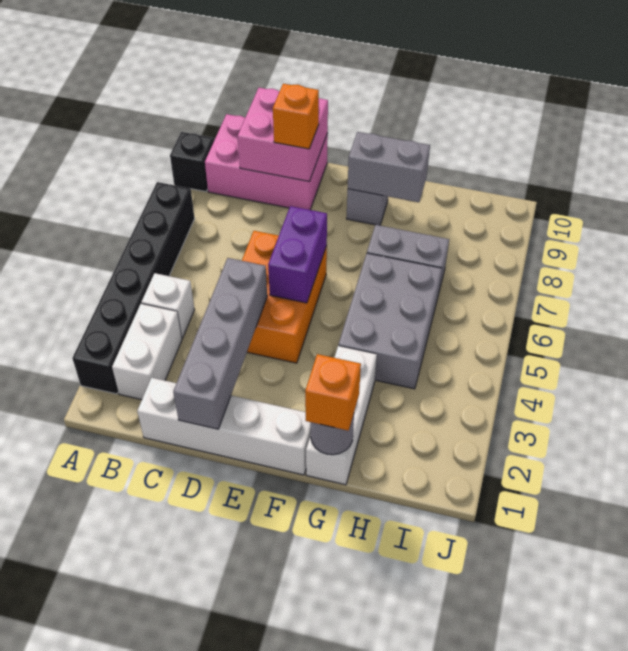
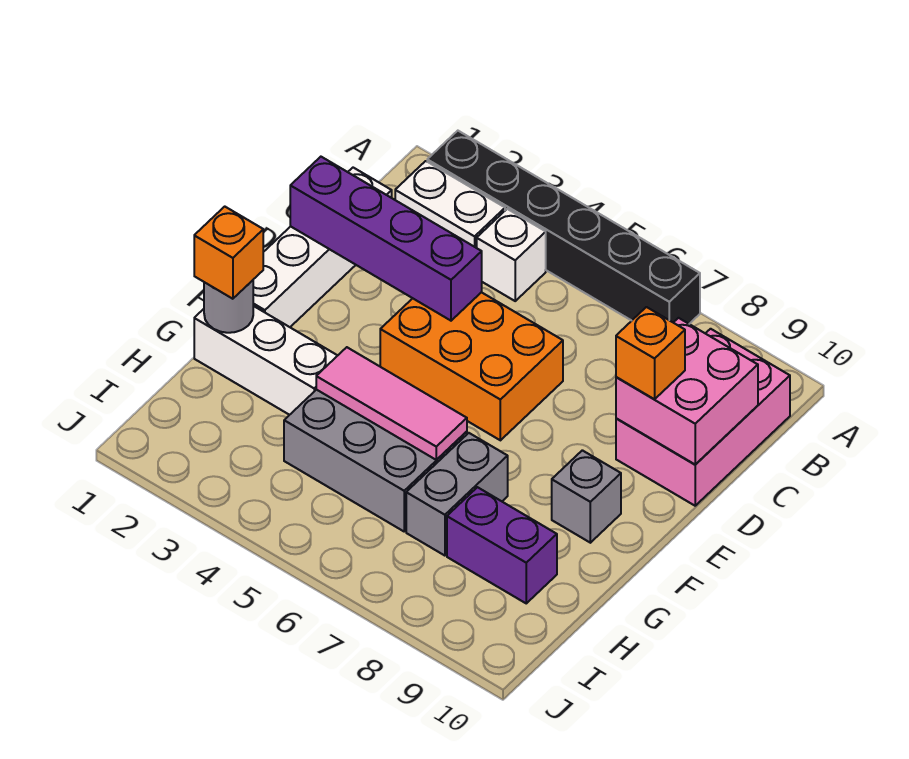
black brick A9 level 1 -> none
grey brick D1:D4 level 2 -> purple brick D1:D4 level 2
purple brick E5:E6 level 2 -> purple brick H8:H9 level 1
grey brick F9:G9 level 2 -> none
none -> pink tile G4:G6 level 2

